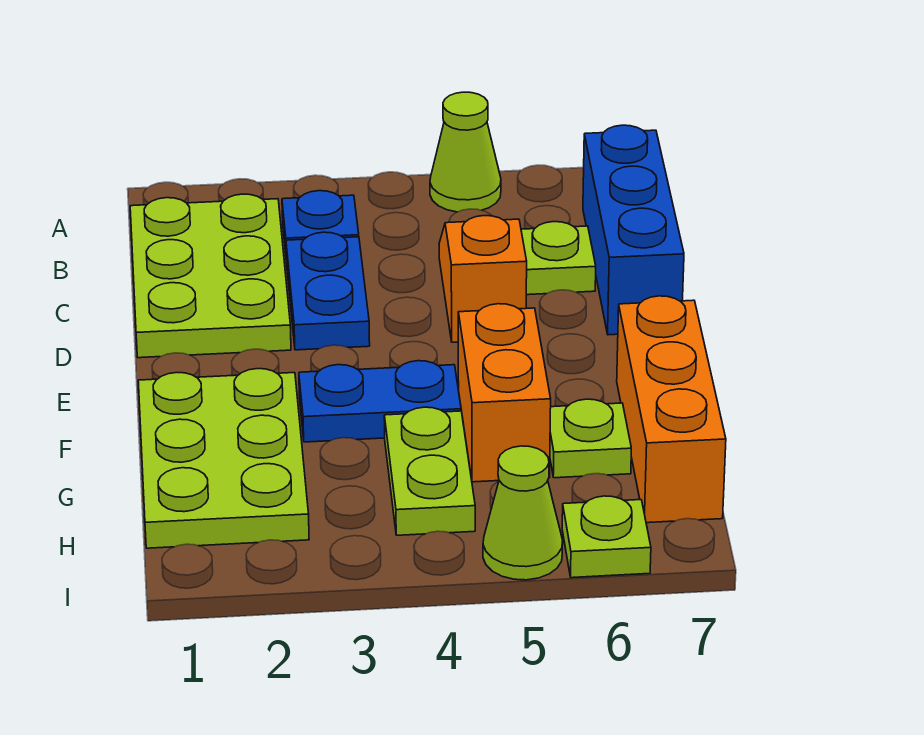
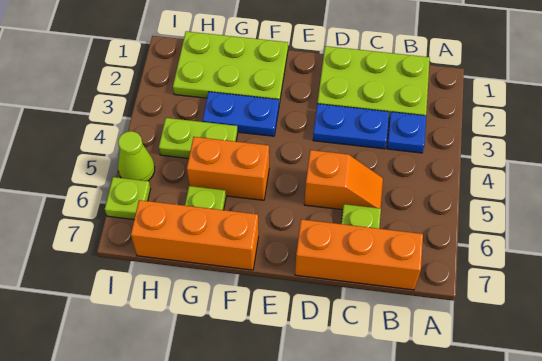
lime cone A5 level 1 -> none
blue brick B7:D7 level 1 -> orange brick B7:D7 level 1
blue plate F3:F4 level 1 -> blue plate F3:G3 level 1

